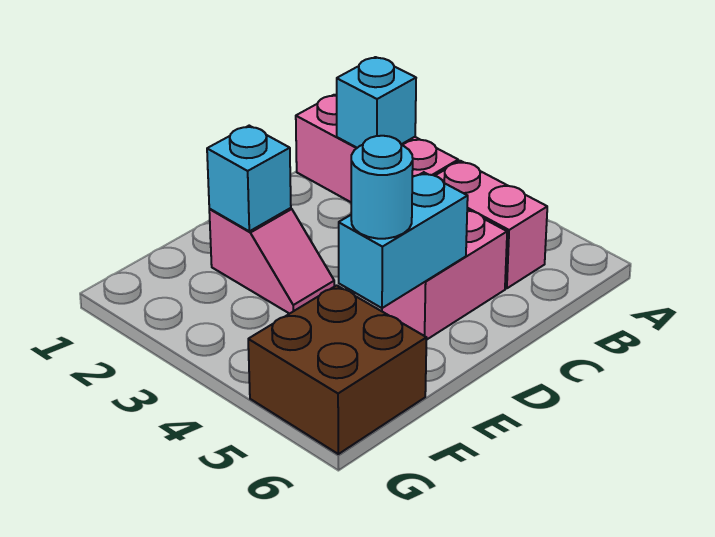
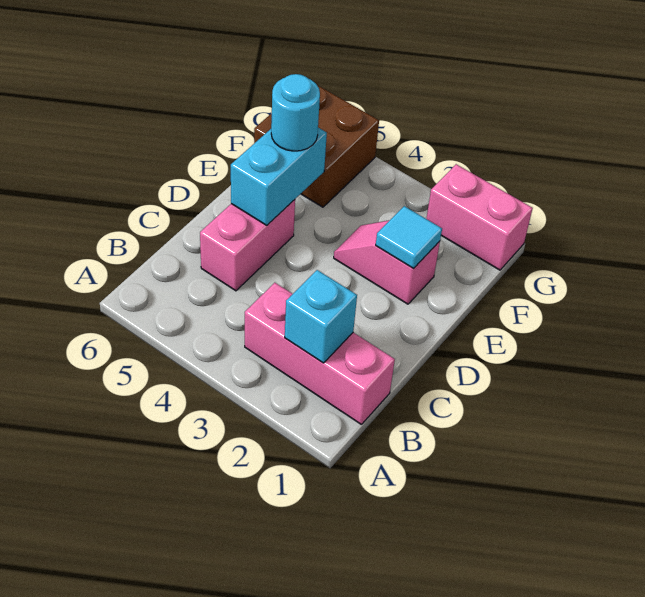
pink brick B4:B5 level 1 -> pink brick G1:G2 level 1
cyan brick E2 level 2 -> cyan tile E2 level 2

